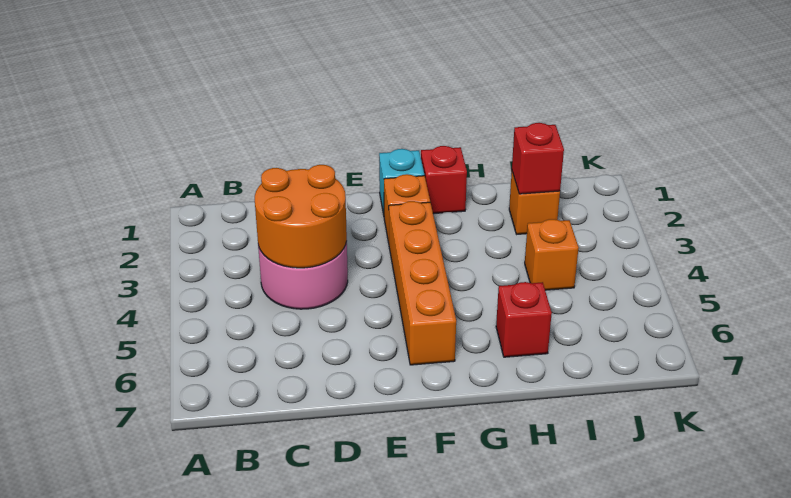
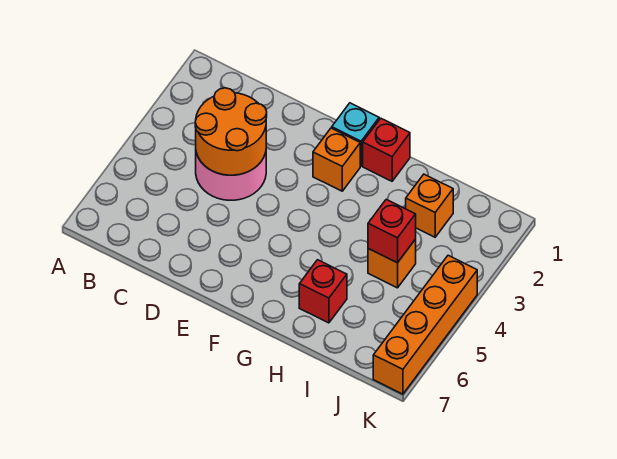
orange brick F3:F6 level 1 -> orange brick K4:K7 level 1
red brick I2 level 2 -> red brick I4 level 2

